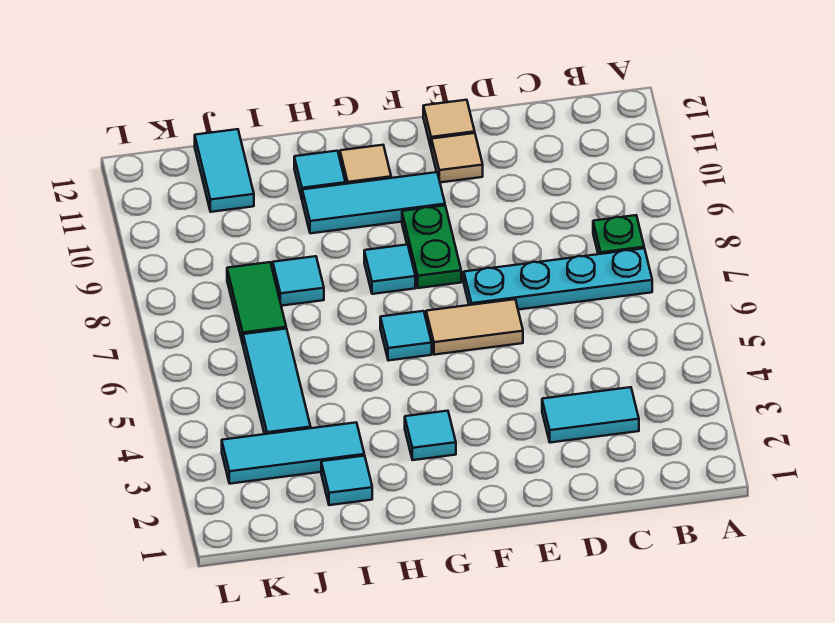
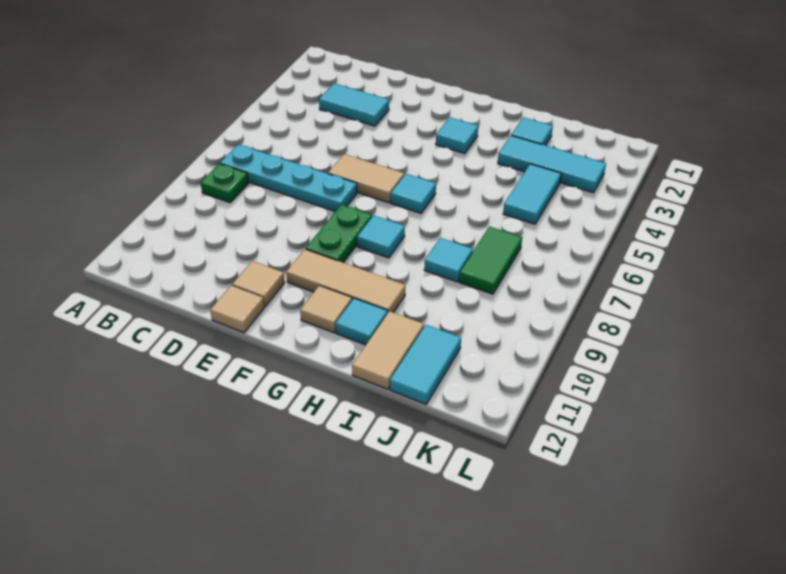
cyan tile F10:H10 level 1 -> tan tile F10:H10 level 1
none -> tan tile I11:I12 level 1
cyan tile J4:J6 level 1 -> cyan tile J4:J5 level 1

